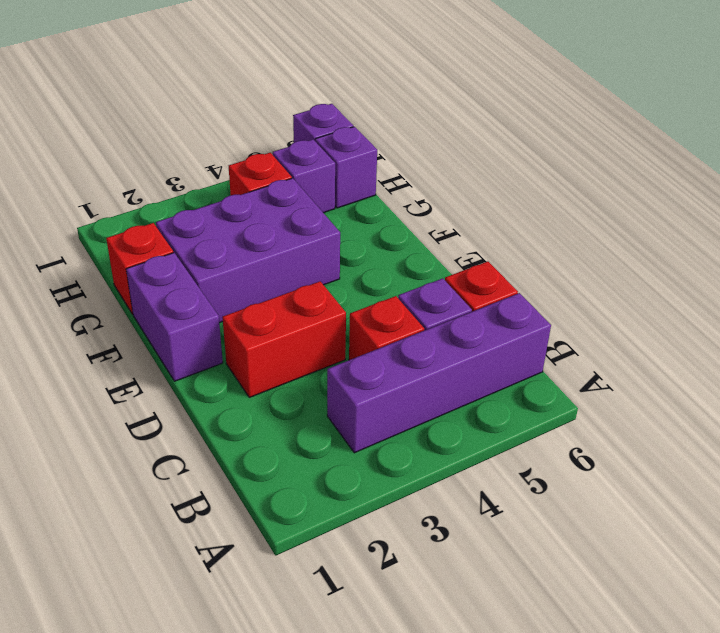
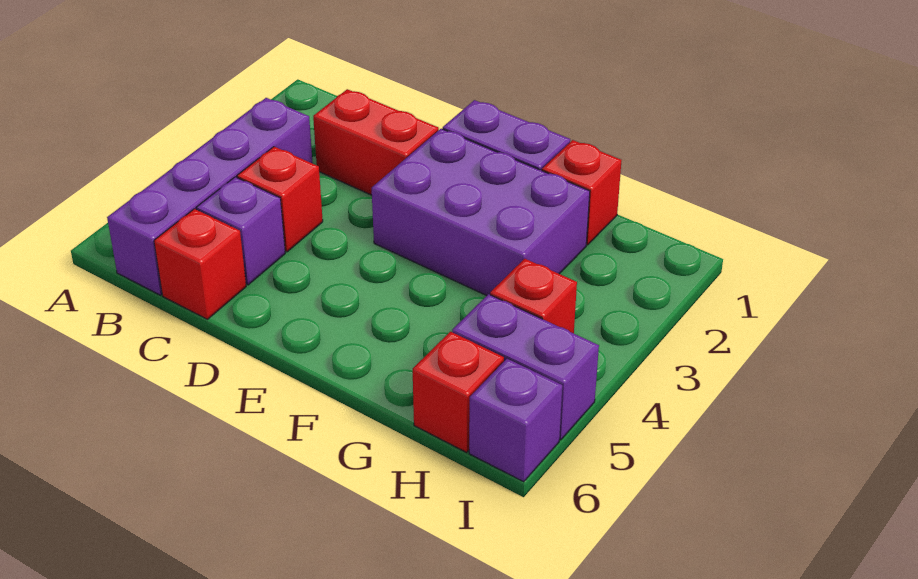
red brick D2:D3 level 1 -> red brick C2:D2 level 1
purple brick F2:G4 level 1 -> purple brick E2:G3 level 1
purple brick H5 level 1 -> purple brick H5:I5 level 1
purple brick H6 level 1 -> red brick H6 level 1

